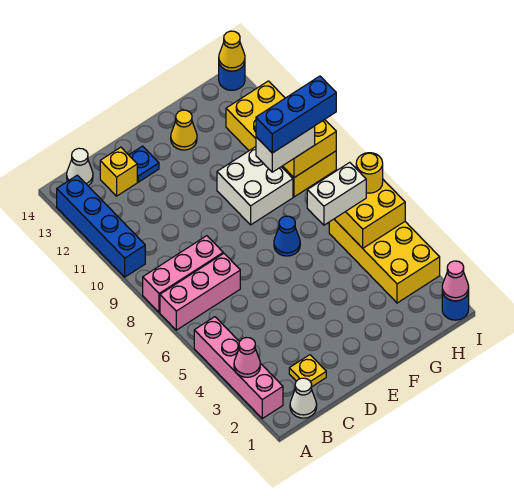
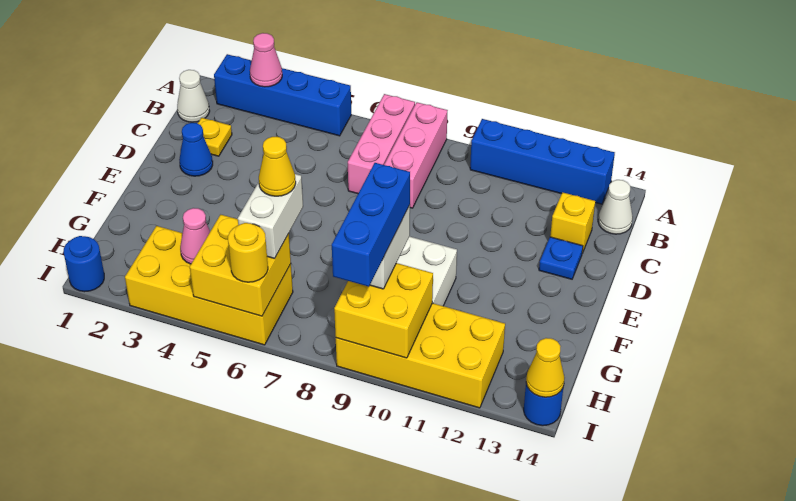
pink brick A2:A5 level 1 -> blue brick A2:A5 level 1
blue cone F7 level 1 -> blue cone D2 level 1
yellow cone F13 level 1 -> yellow cone G6 level 4
pink cone I1 level 2 -> pink cone H4 level 2

